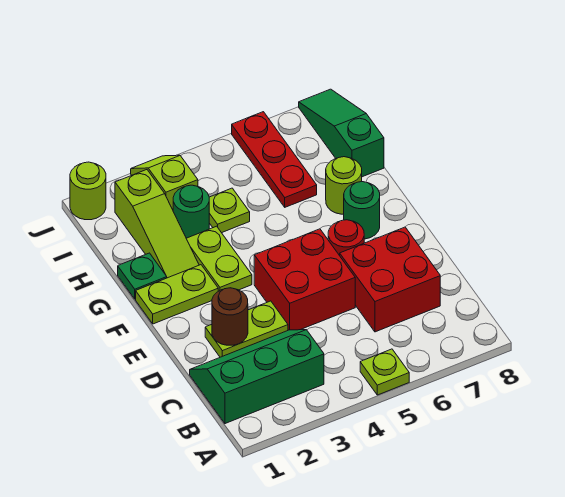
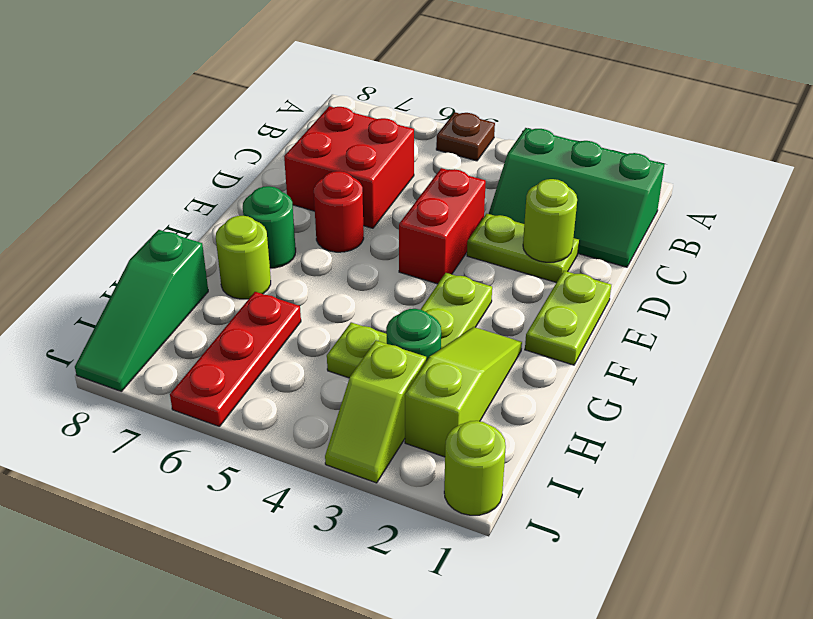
lime plate A5 level 1 -> brown plate A5 level 1
brown round brick D2 level 2 -> lime round brick D2 level 2
red brick D4:E5 level 1 -> red brick D4:E4 level 1
lime plate F1:F2 level 1 -> lime plate E1:F1 level 1
green plate G1 level 1 -> none

